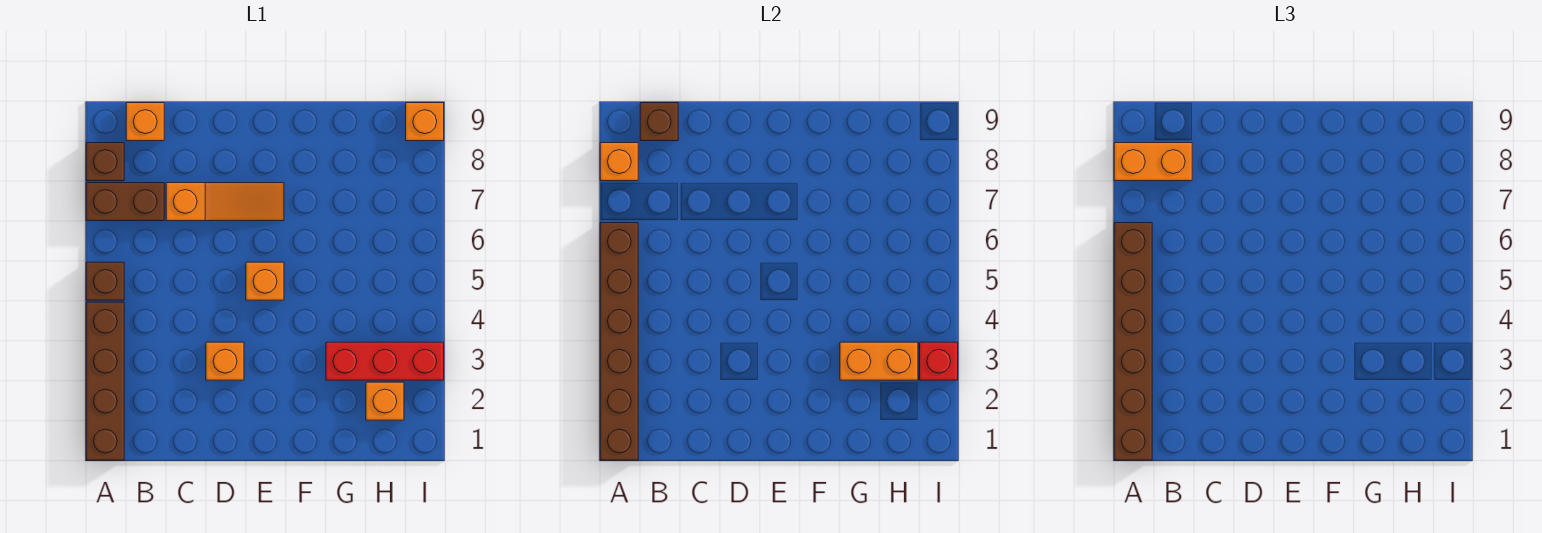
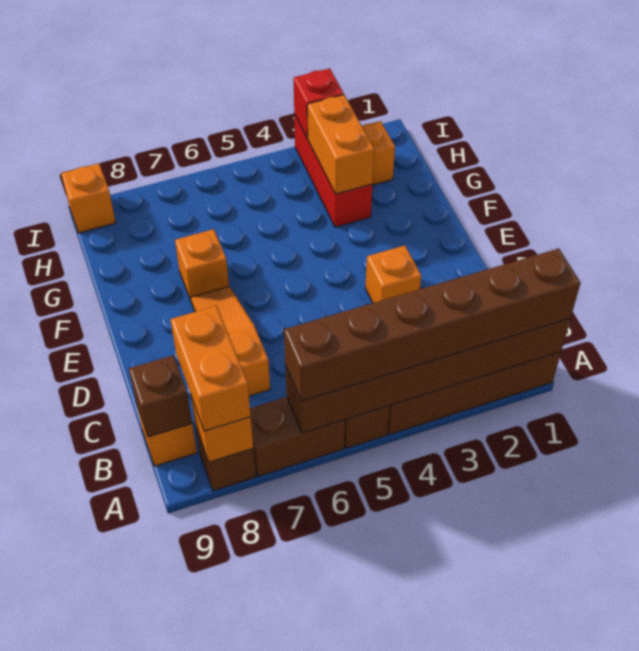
brown brick A7:B7 level 1 -> brown brick A6:A7 level 1
orange brick E5 level 1 -> orange brick F7 level 1

